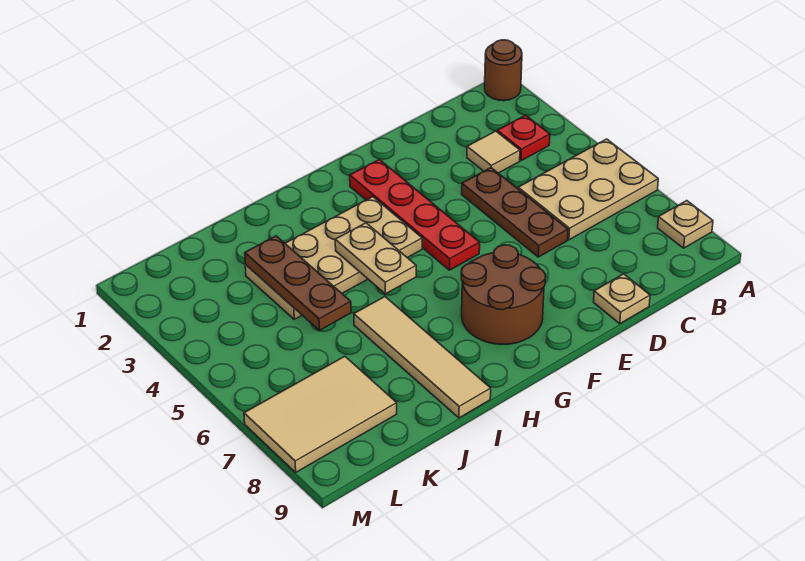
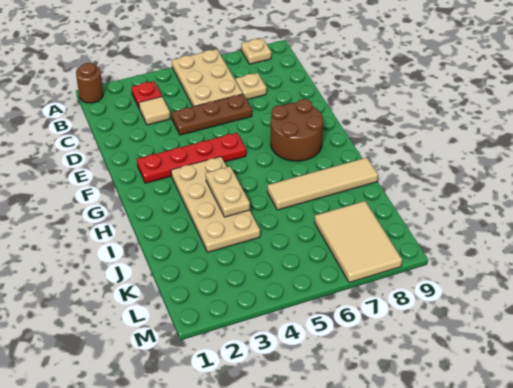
tan plate D9 level 1 -> tan plate C7 level 1
tan plate H4:H5 level 2 -> tan plate H4:I4 level 2
brown plate J3:J5 level 2 -> none

